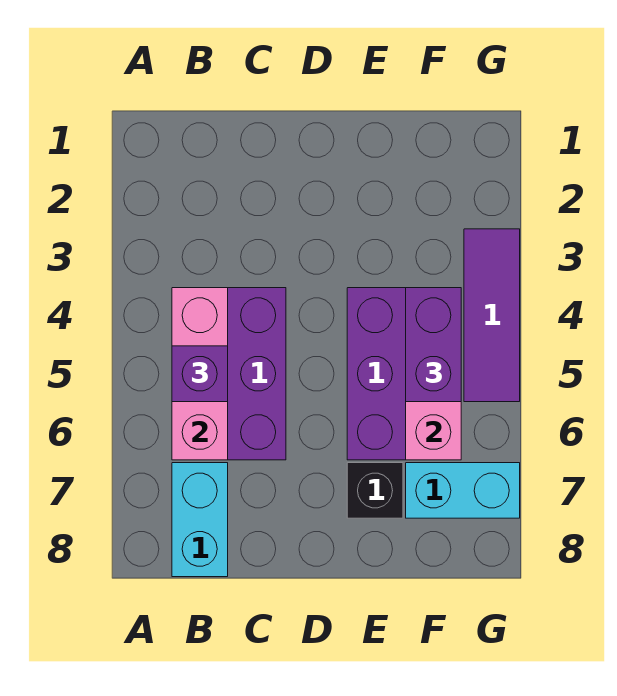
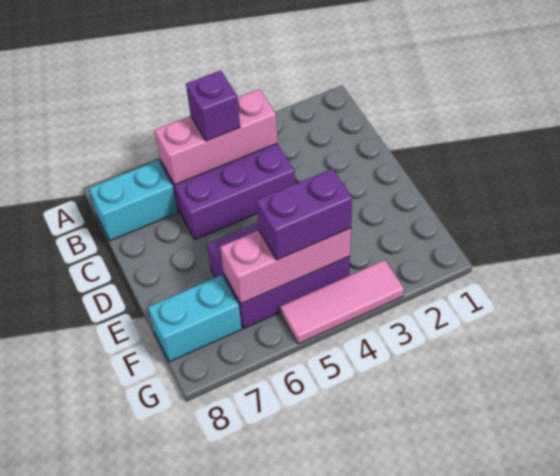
black brick E7 level 1 -> none
cyan brick F7:G7 level 1 -> cyan brick F7:F8 level 1
purple tile G3:G5 level 1 -> pink tile G3:G5 level 1

